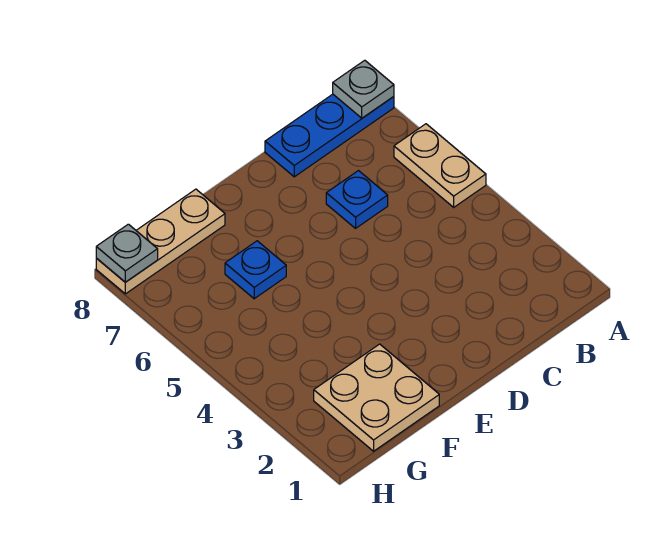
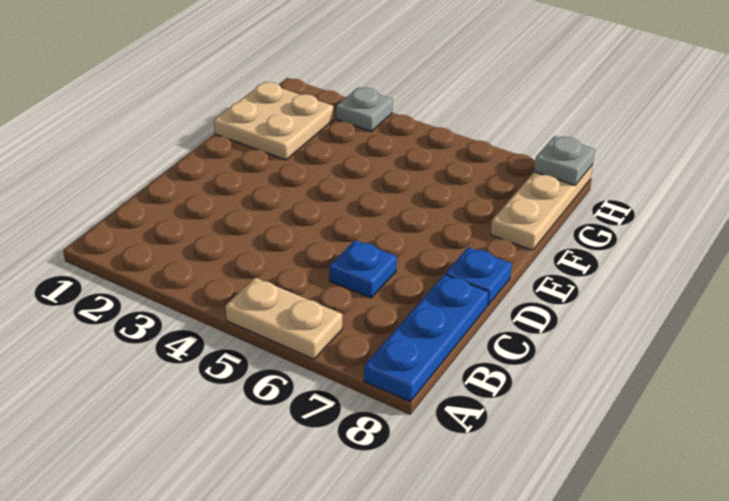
grey plate A8 level 2 -> grey plate H3 level 1
blue plate F6 level 1 -> blue plate D8 level 1

